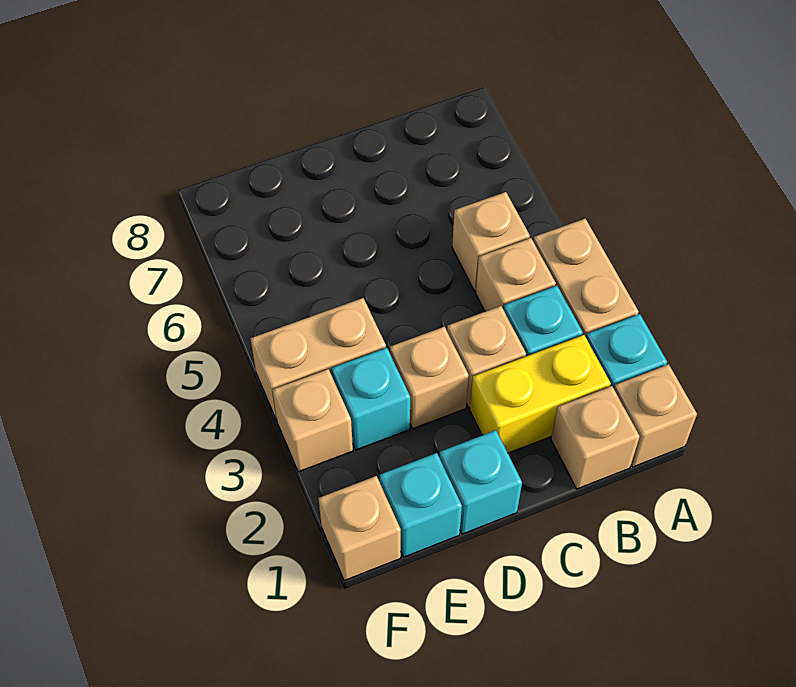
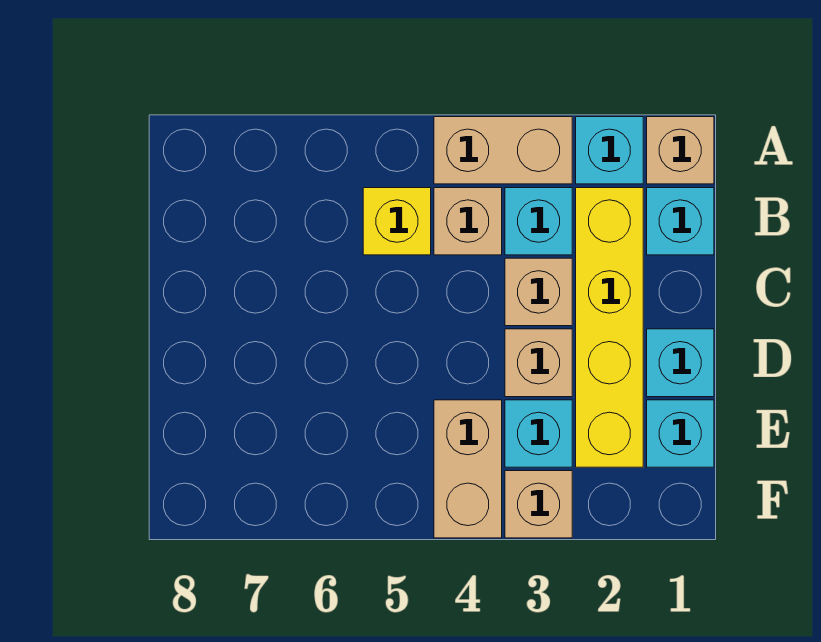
tan brick B1 level 1 -> cyan brick B1 level 1
yellow brick B2:C2 level 1 -> yellow brick B2:E2 level 1
tan brick B5 level 1 -> yellow brick B5 level 1
tan brick F1 level 1 -> none

